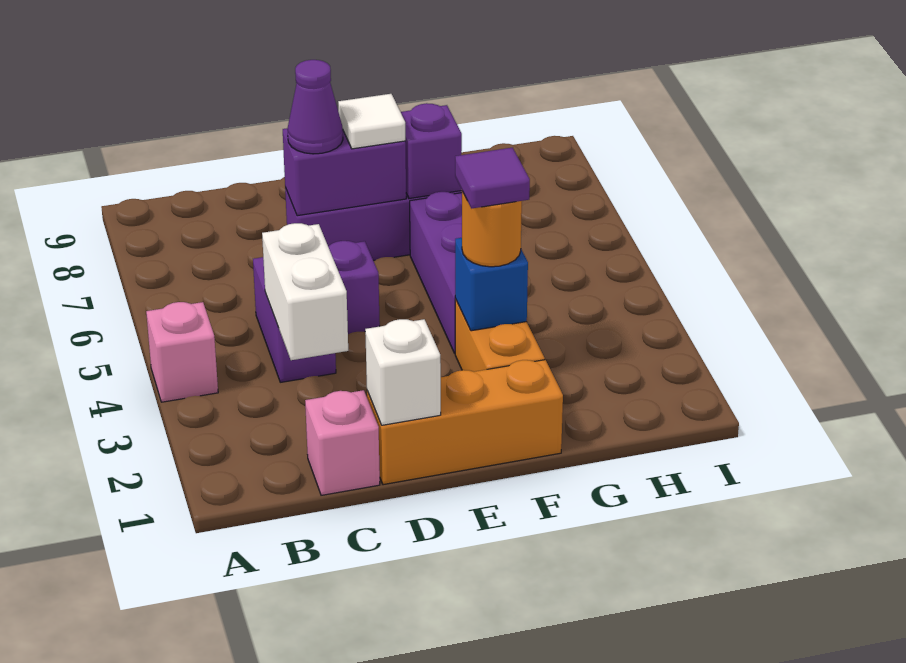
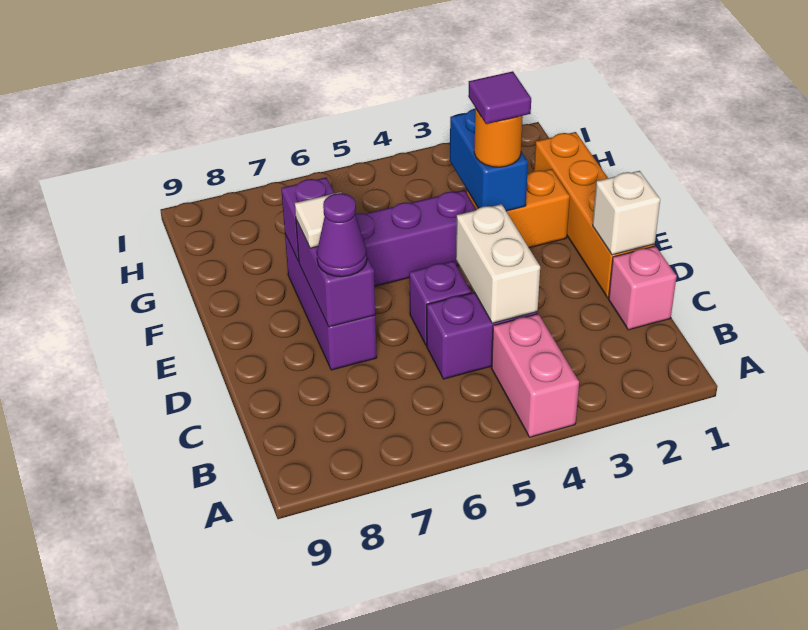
pink brick A4 level 1 -> pink brick A4:B4 level 1
white brick C3:C4 level 2 -> white brick C4:D4 level 2
orange brick D1:F1 level 1 -> orange brick D1:G1 level 1
blue brick F3 level 2 -> blue brick F3:G3 level 2

